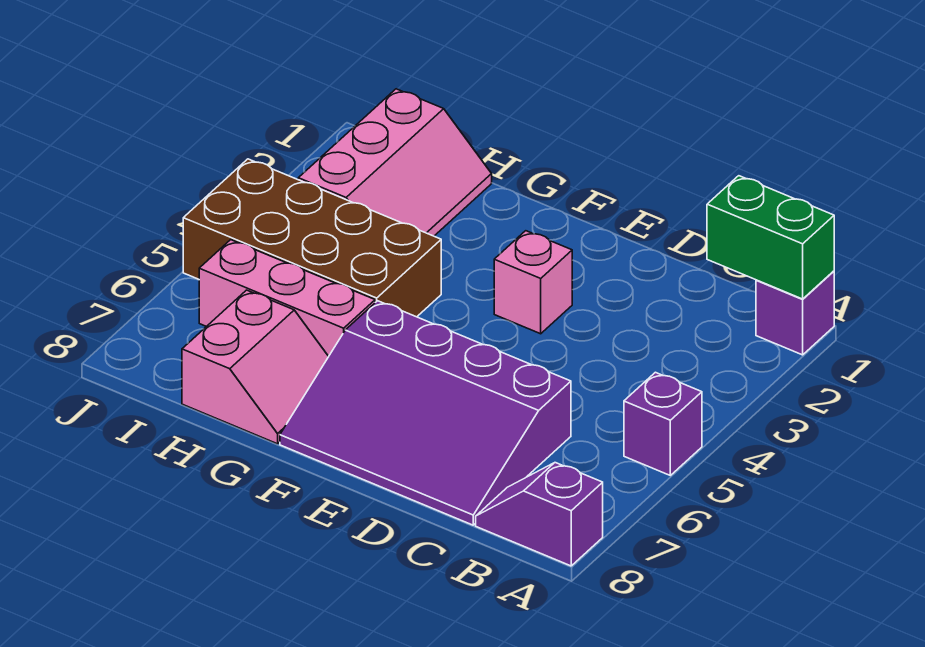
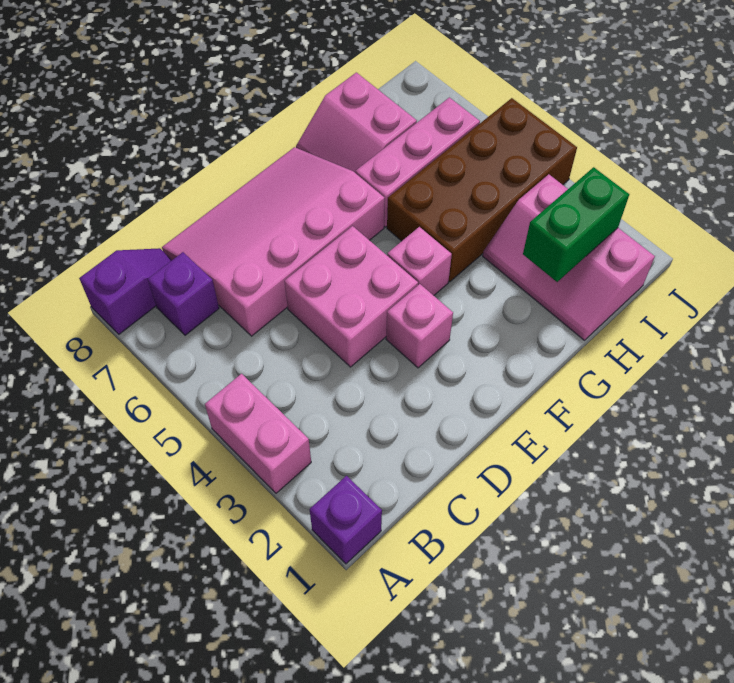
green brick A1:B1 level 2 -> green brick H2:I2 level 2
none -> pink brick A3:A4 level 1
purple brick A5 level 1 -> purple brick B7 level 1
purple slope C6:F8 level 1 top 6 -> pink slope C6:F8 level 1 top 6
none -> pink brick D4:E5 level 1
none -> pink brick F4 level 1

